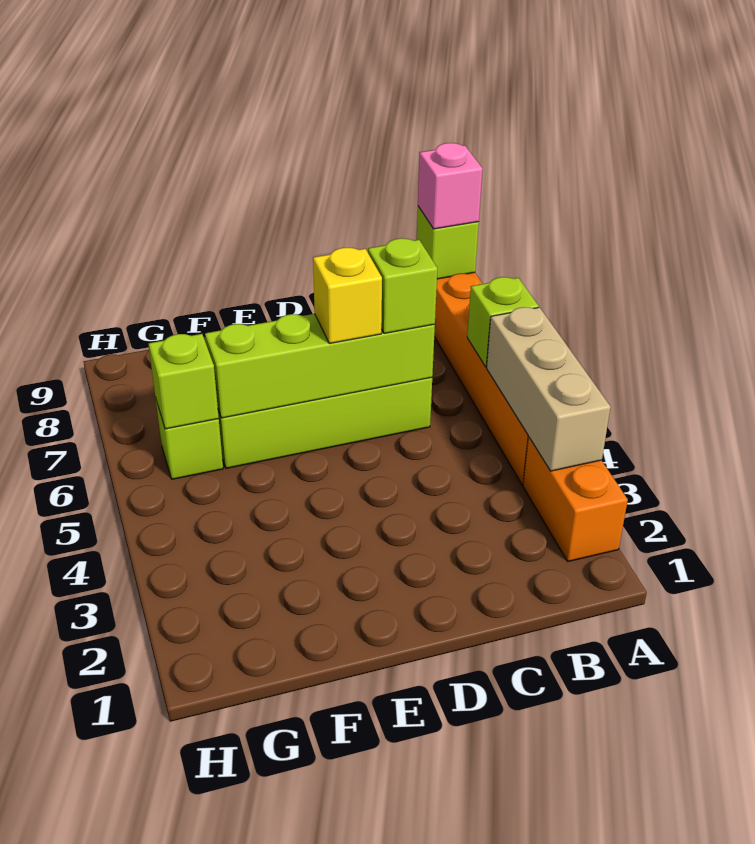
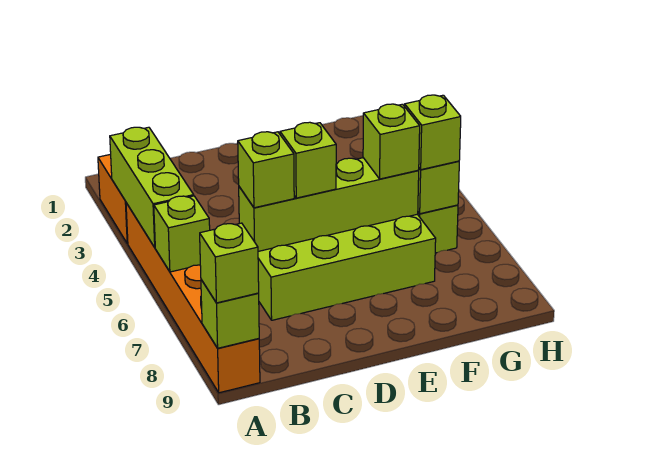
tan brick A3:A5 level 2 -> lime brick A3:A5 level 2
pink brick A9 level 3 -> lime brick A9 level 3
yellow brick D6 level 3 -> lime brick D6 level 3
none -> lime brick F6 level 3
none -> lime brick G6 level 3

